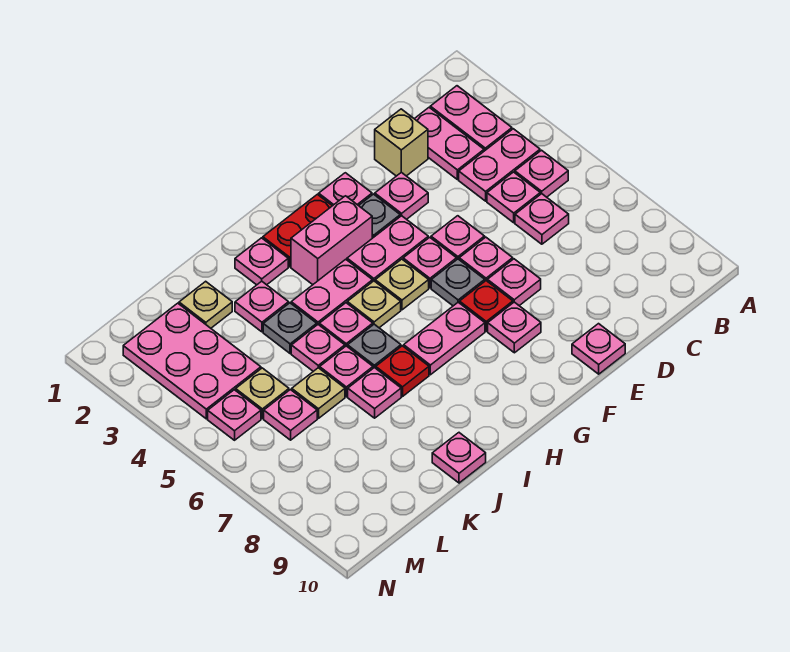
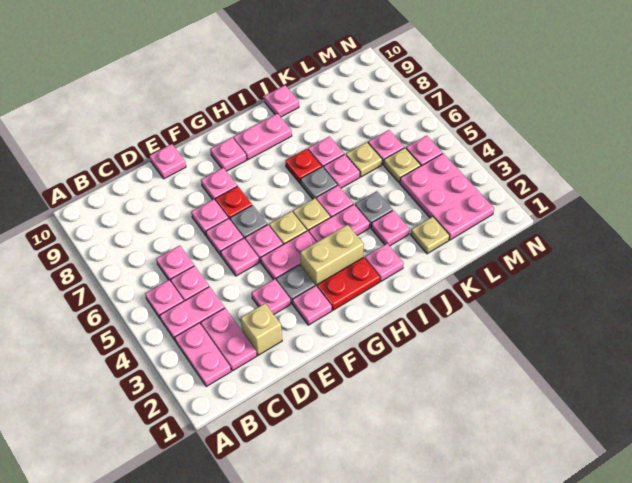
pink brick G3:H3 level 1 -> tan brick G3:H3 level 1
pink plate G7:H7 level 1 -> pink plate H9:I9 level 1
pink plate J5 level 1 -> pink plate G9 level 1

